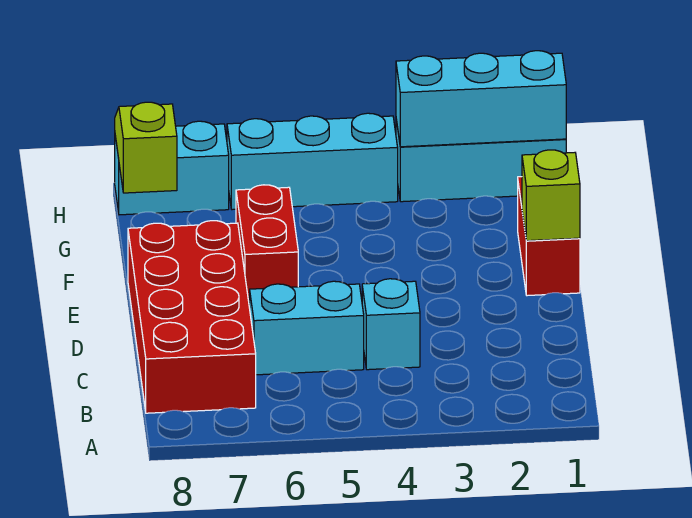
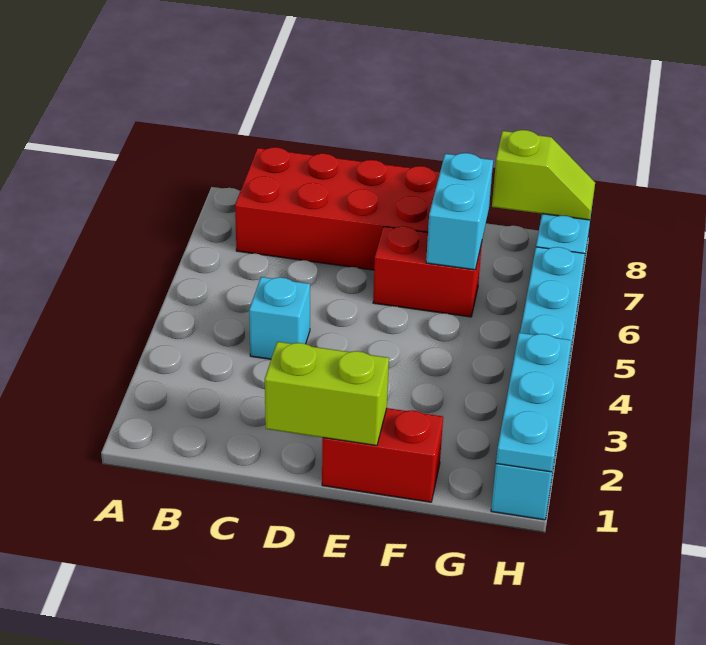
cyan brick C5:C6 level 1 -> cyan brick F6:F7 level 2
lime brick E1 level 2 -> lime brick D1:E1 level 2
cyan brick H1:H3 level 2 -> cyan plate H1:H3 level 2

